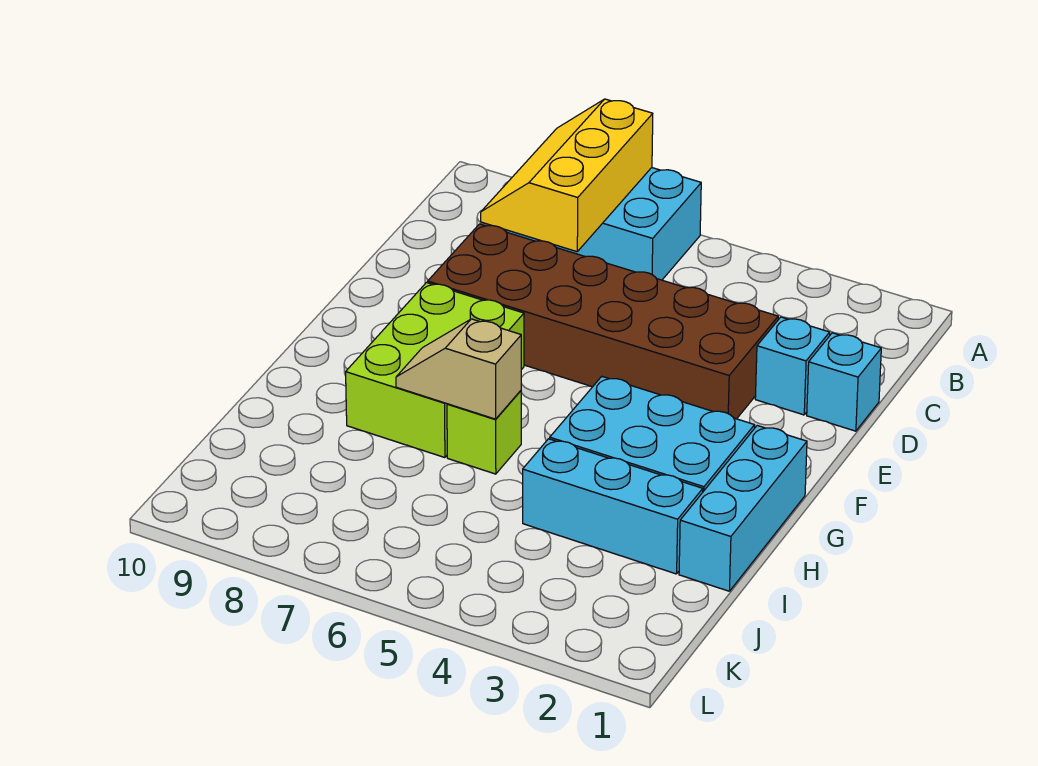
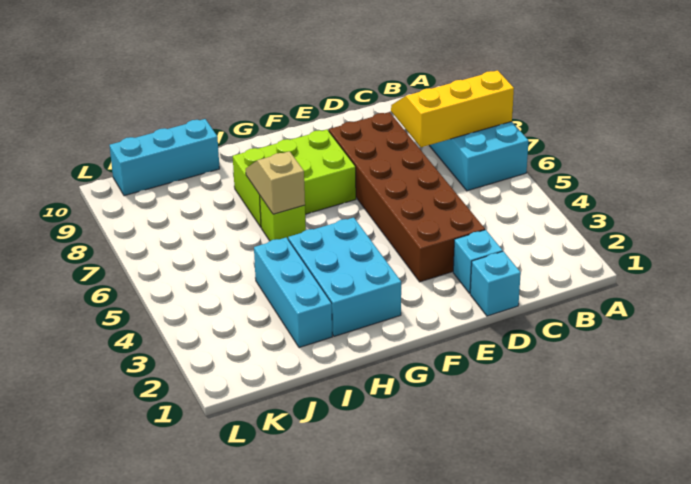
cyan brick G1:I1 level 1 -> cyan brick I10:K10 level 1

